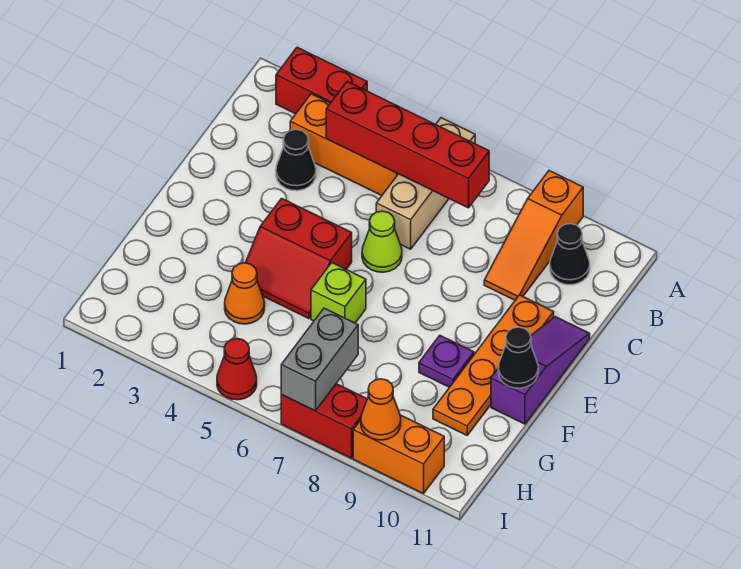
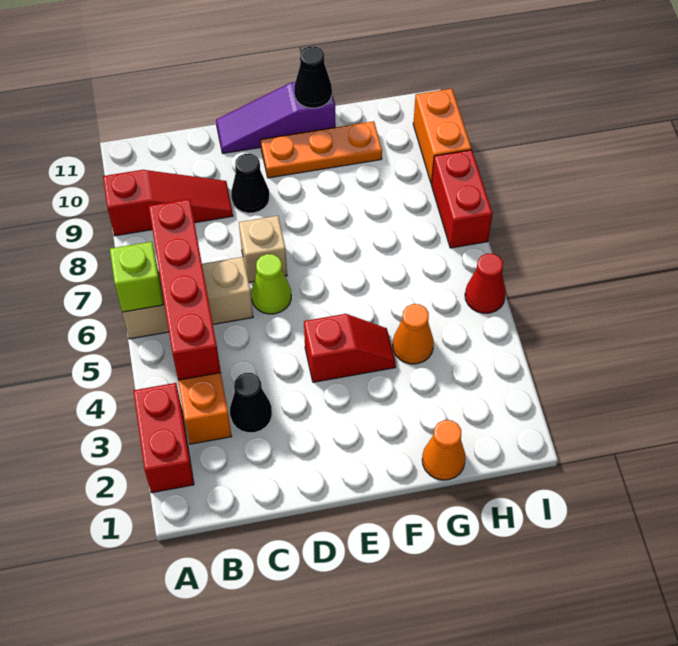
orange slope A9:C9 level 1 top A -> red slope A9:C9 level 1 top A
black cone B10 level 1 -> black cone D9 level 1
none -> tan brick D7 level 1
orange plate D10:G10 level 1 -> orange plate E10:G10 level 1
red slope E4:F5 level 1 top E -> red slope E4:F4 level 1 top E
lime brick F6 level 1 -> lime brick A6 level 2
purple plate F9 level 1 -> none
grey brick H7:I7 level 2 -> none
orange cone I9 level 2 -> orange cone G1 level 1

